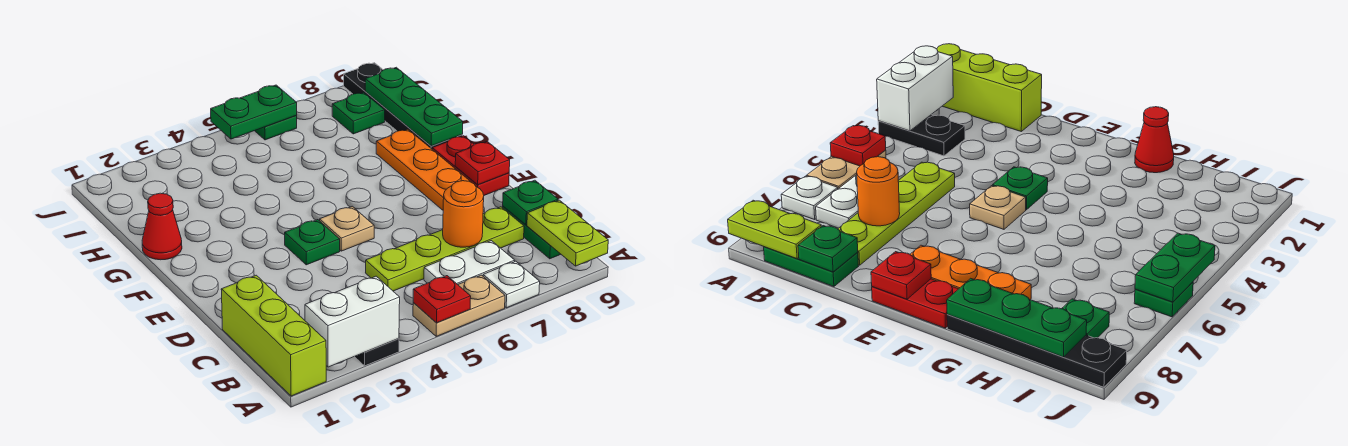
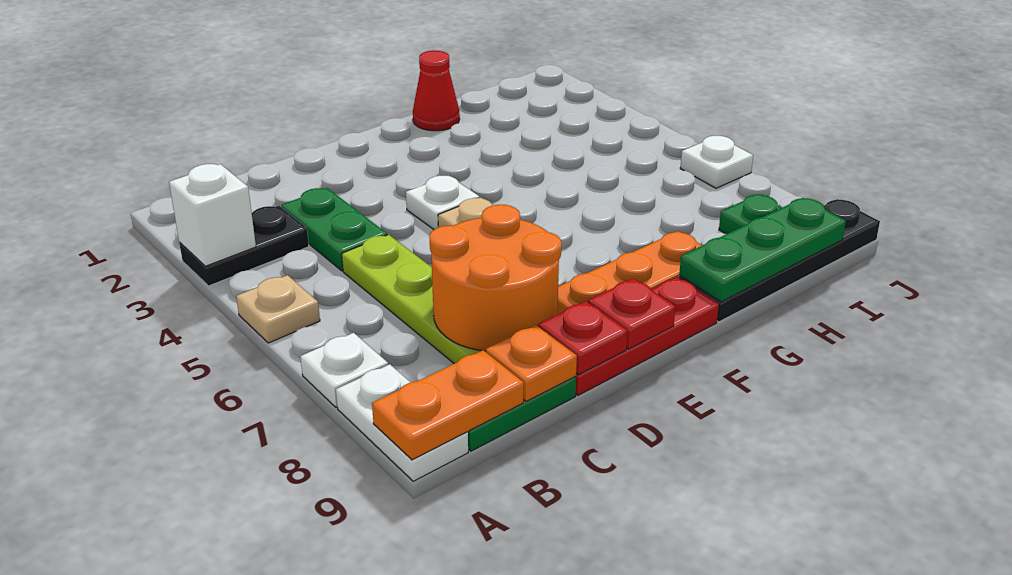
lime brick A1:C1 level 1 -> none
white brick A2:A3 level 2 -> white brick A3 level 2
tan plate A5:A6 level 1 -> tan plate A5 level 1
red plate A5 level 2 -> red plate D9 level 2
lime plate A9:B9 level 2 -> orange plate A9:B9 level 2
white plate B6:B7 level 1 -> white plate A8:A9 level 1
orange round brick C7 level 2 -> orange round brick C7:D8 level 2
green plate C9 level 2 -> orange plate C9 level 2
green plate E4 level 1 -> white plate E4 level 1
red plate E9:F9 level 1 -> red plate D9:F9 level 1
green plate J5:J6 level 2 -> green plate C3:C4 level 1
green plate J6 level 1 -> white plate J6 level 1

